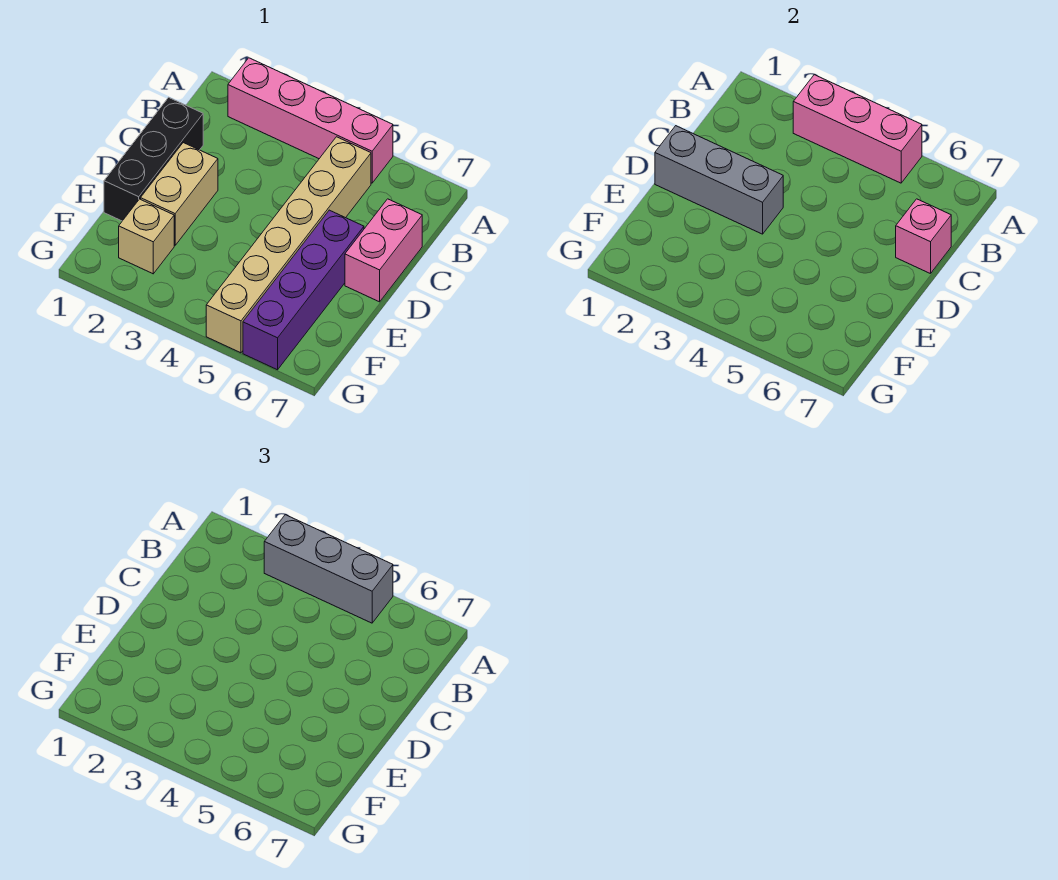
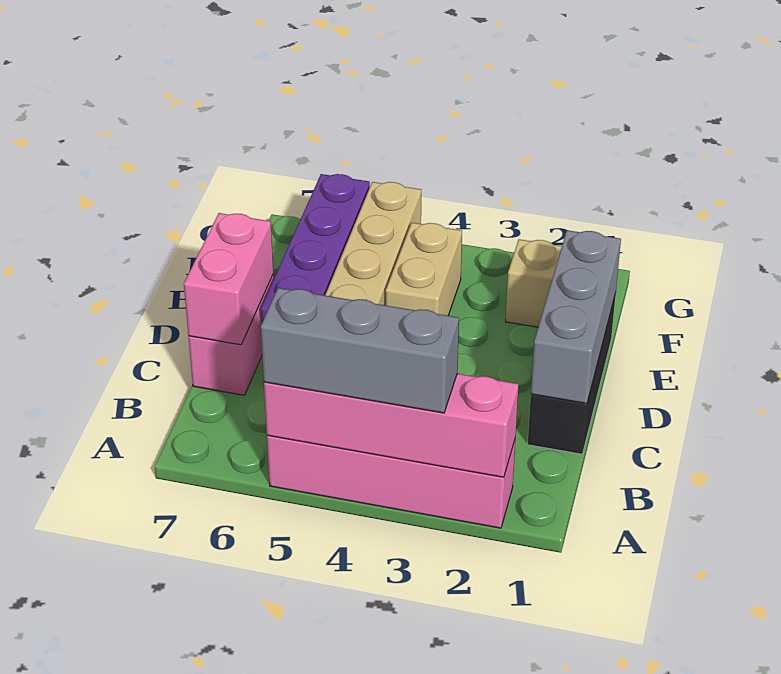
pink brick A3:A5 level 2 -> pink brick A2:A5 level 2
pink brick C7 level 2 -> pink brick C7:D7 level 2
grey brick D1:D3 level 2 -> grey brick C1:E1 level 2
tan brick D2:E2 level 1 -> tan brick E4:F4 level 1

